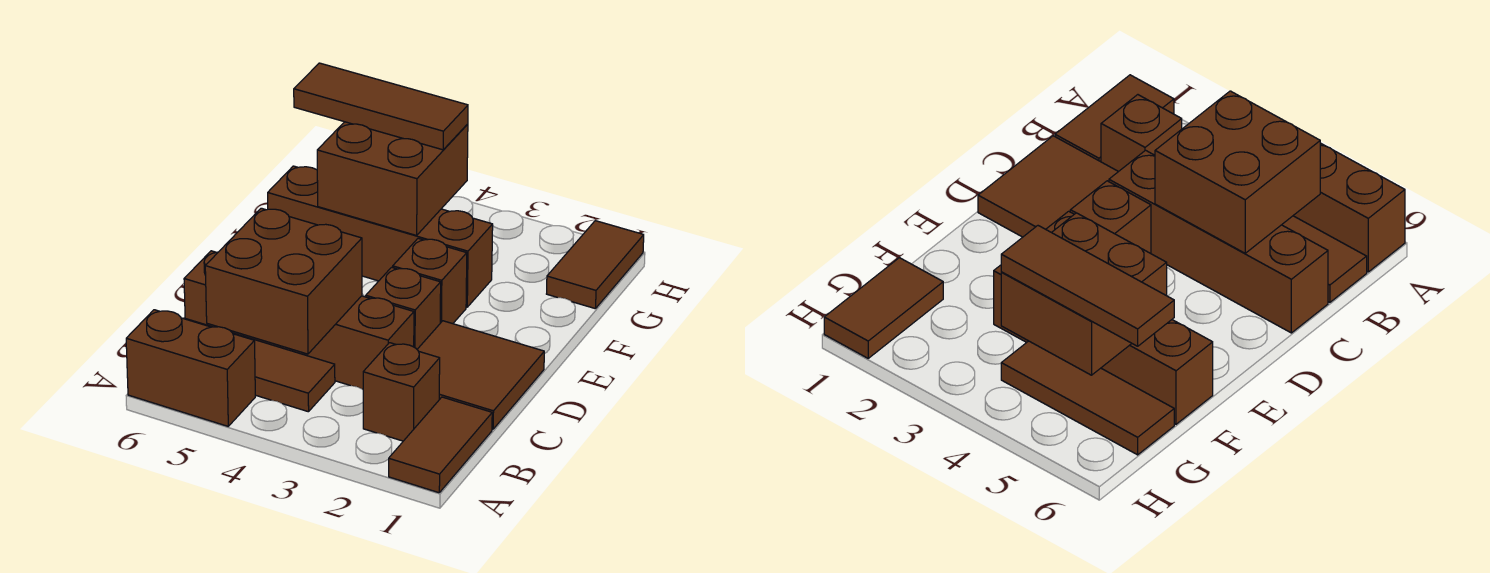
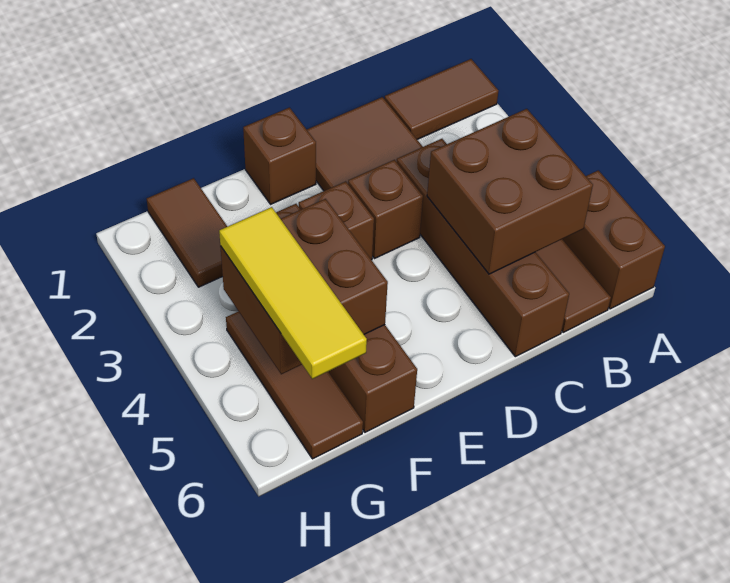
brown brick B2 level 1 -> brown brick E1 level 1
brown tile G1:H1 level 1 -> brown tile G1:G2 level 1
brown tile G4:G6 level 3 -> yellow tile G4:G6 level 3

